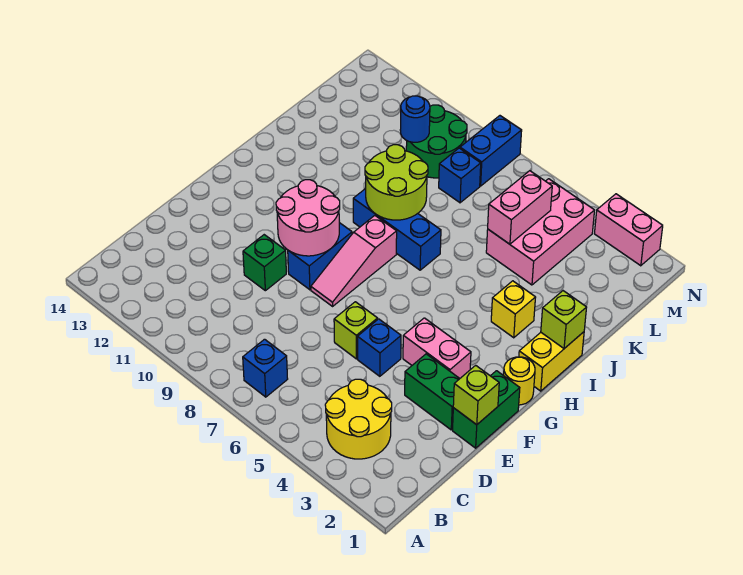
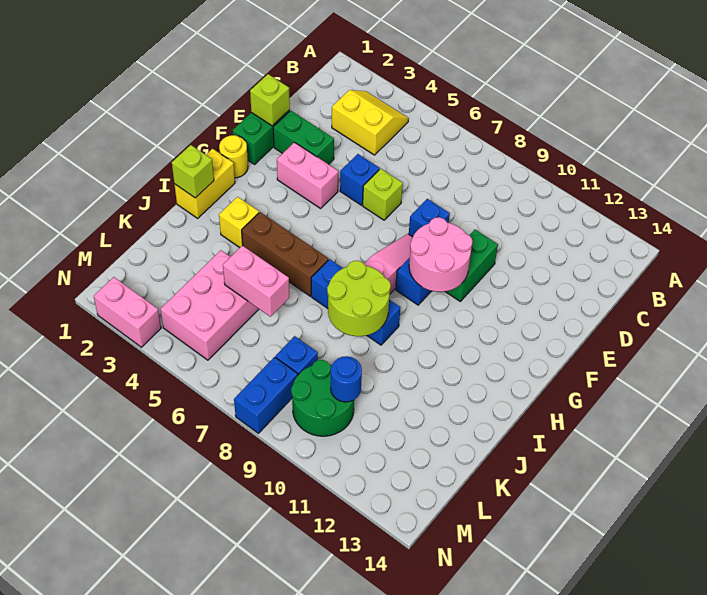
yellow round brick B3:C4 level 1 -> yellow slope B3:C4 level 1 top C
blue brick B7 level 1 -> blue brick E8 level 1
green brick E10 level 1 -> green brick E10:F10 level 1
none -> brown brick I4:I6 level 1
pink brick K5:L5 level 2 -> pink brick K5:K6 level 2

